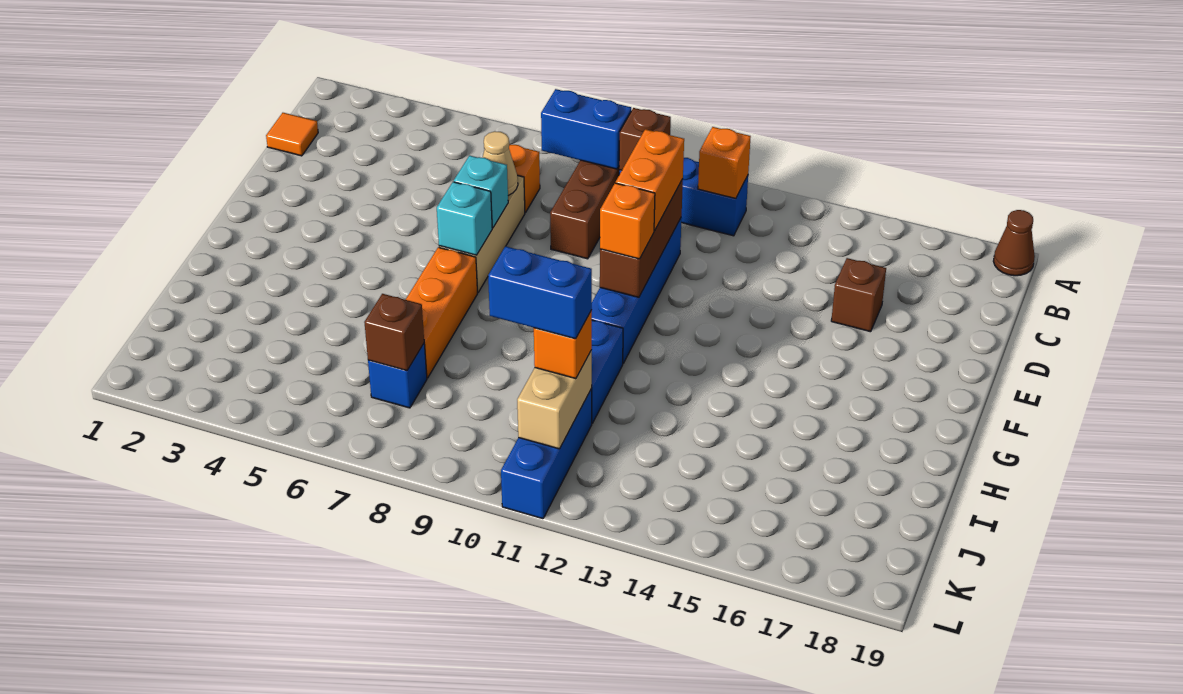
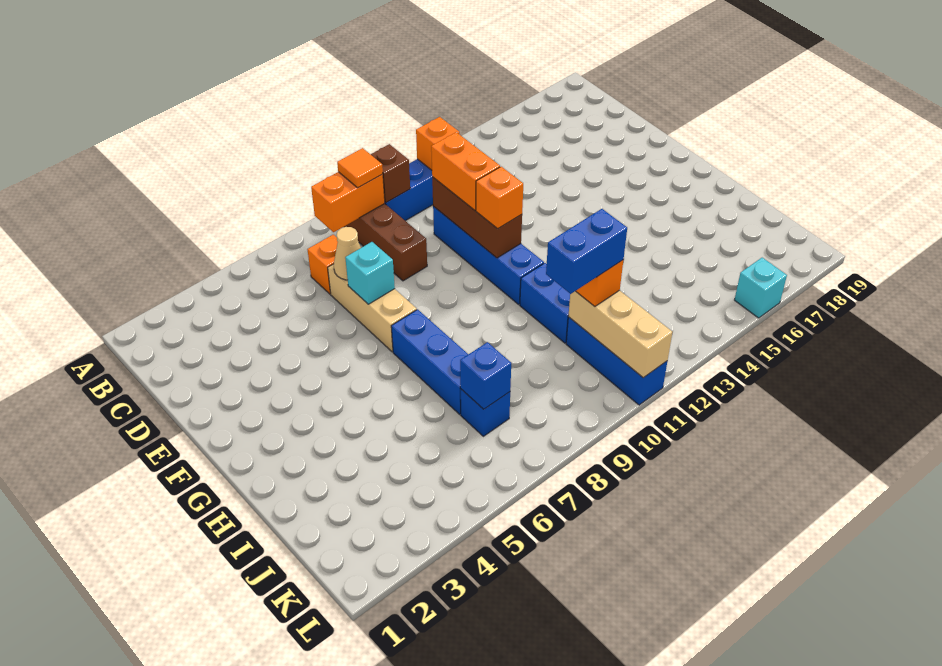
brown cone A19 level 1 -> none
blue brick B8:B9 level 2 -> orange brick B8:B9 level 2
orange tile C1 level 1 -> orange tile B9 level 3
brown brick D16 level 1 -> none
cyan brick F7 level 2 -> cyan brick L16 level 1
orange brick G7:I7 level 1 -> blue brick G7:I7 level 1
brown brick J7 level 2 -> blue brick J7 level 2
tan brick J11:K11 level 2 -> tan brick J11:L11 level 2

